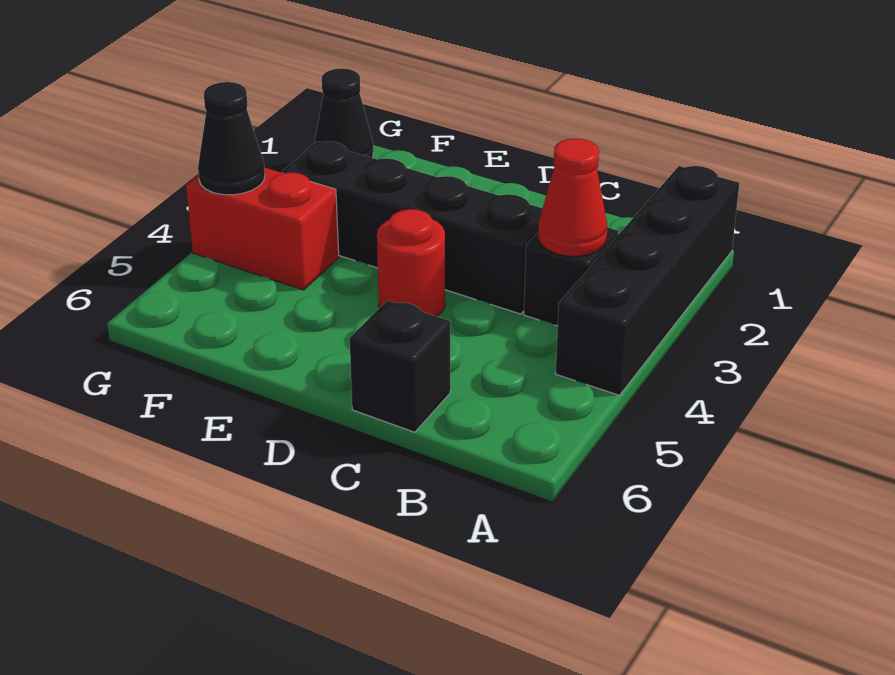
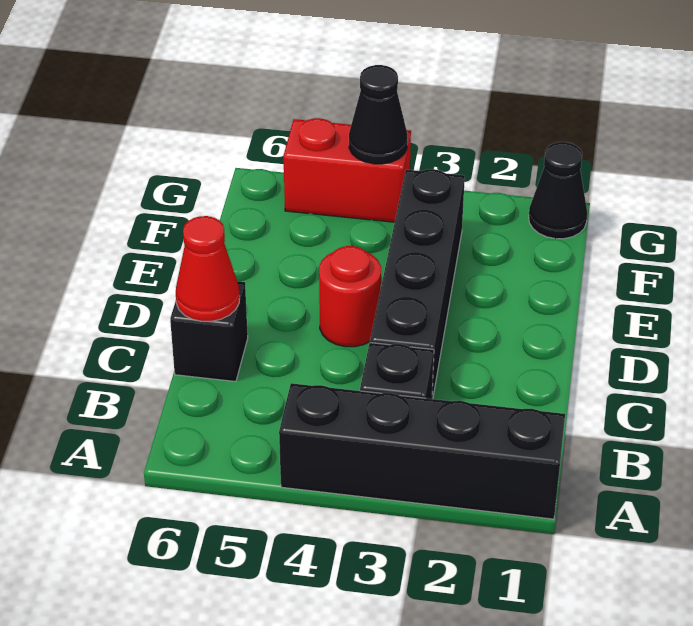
red cone B3 level 2 -> red cone C6 level 2
red brick F4:G4 level 1 -> red brick G4:G5 level 1

